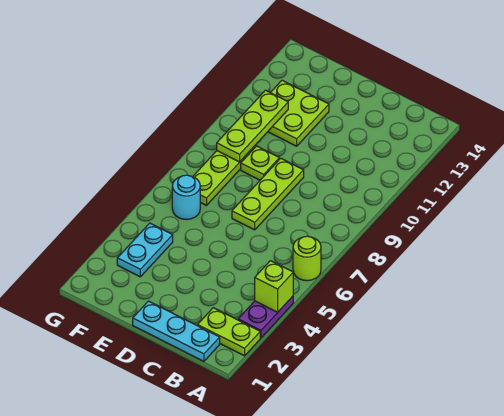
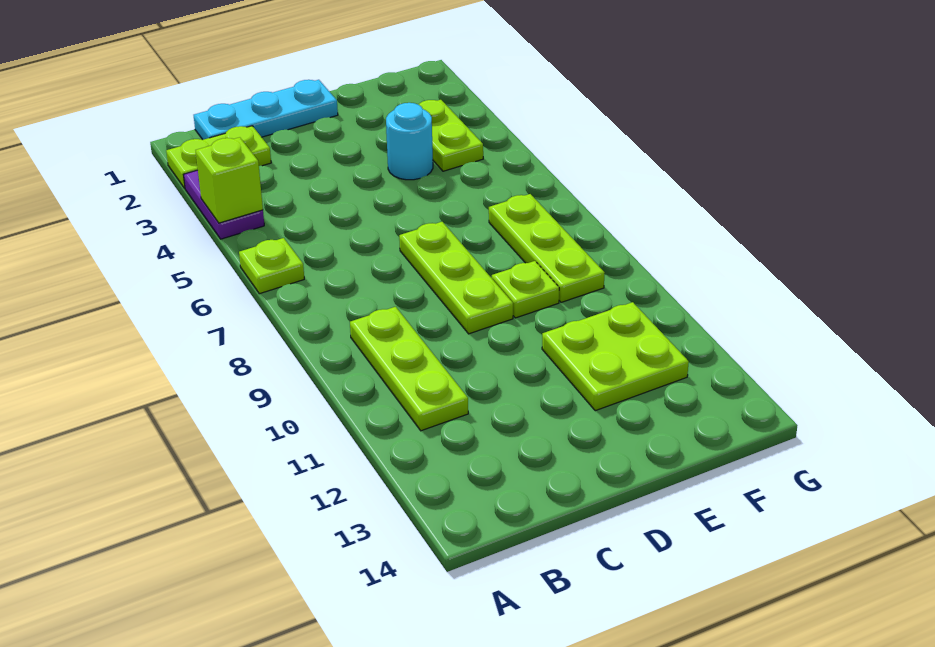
lime round brick A6 level 1 -> lime plate A6 level 1
cyan plate F3:F4 level 1 -> lime plate F3:F4 level 1
cyan round brick F6 level 1 -> cyan round brick E4 level 1
lime plate F9:F11 level 2 -> lime plate B9:B11 level 1

